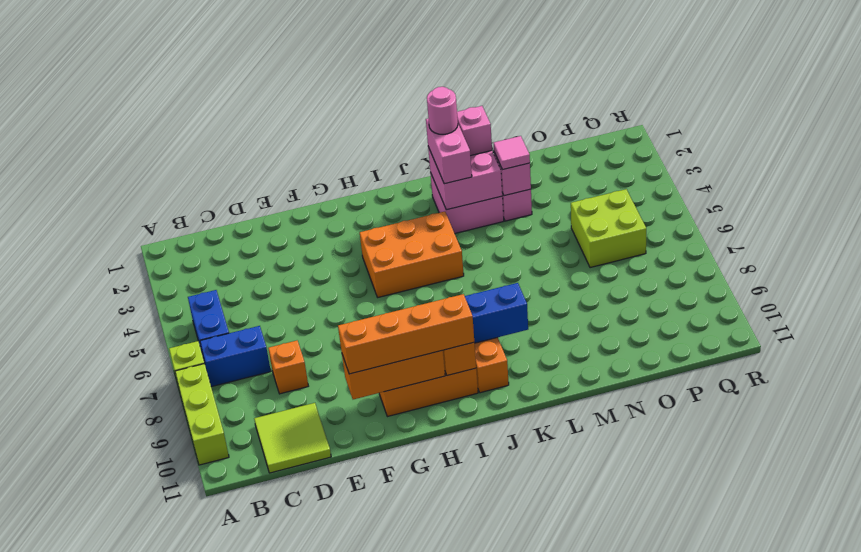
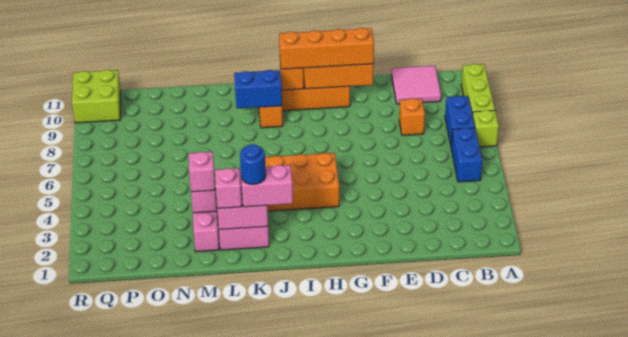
blue brick B7:C7 level 1 -> blue brick B7:B8 level 1
lime tile C10:D11 level 1 -> pink tile C10:D11 level 1
pink brick K2:K3 level 3 -> pink brick J2:K2 level 3
pink round brick K2 level 4 -> blue round brick K2 level 4
pink tile M3 level 3 -> pink brick M3 level 3
lime brick O5:P6 level 1 -> lime brick Q10:R11 level 1

